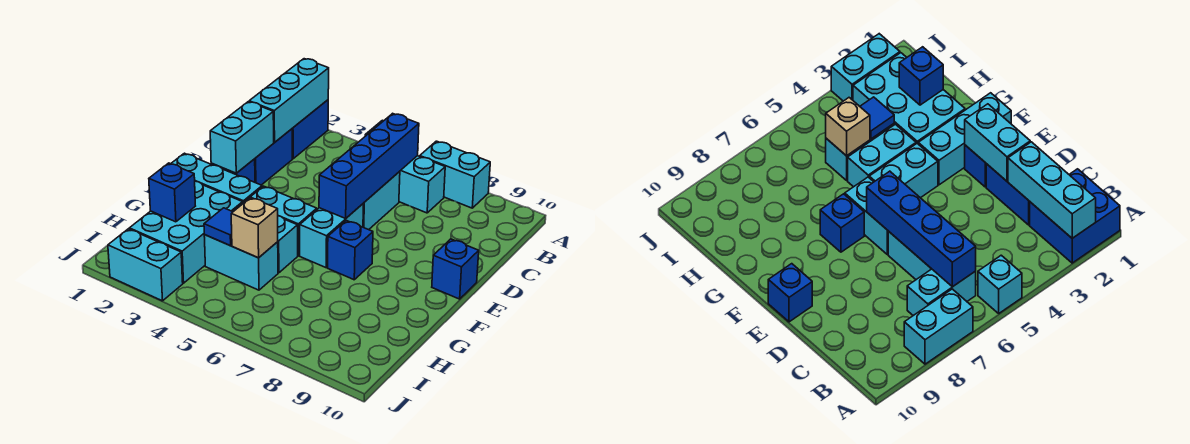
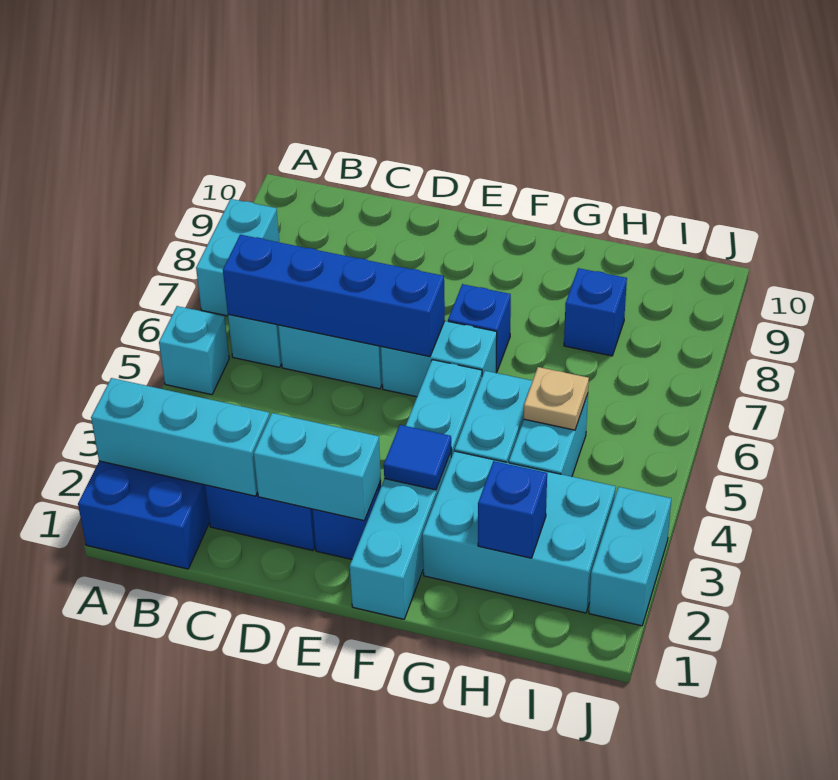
blue brick E10 level 1 -> blue brick H8 level 1
blue tile H4 level 2 -> blue tile F3 level 2
tan brick H5 level 2 -> tan plate H5 level 2

